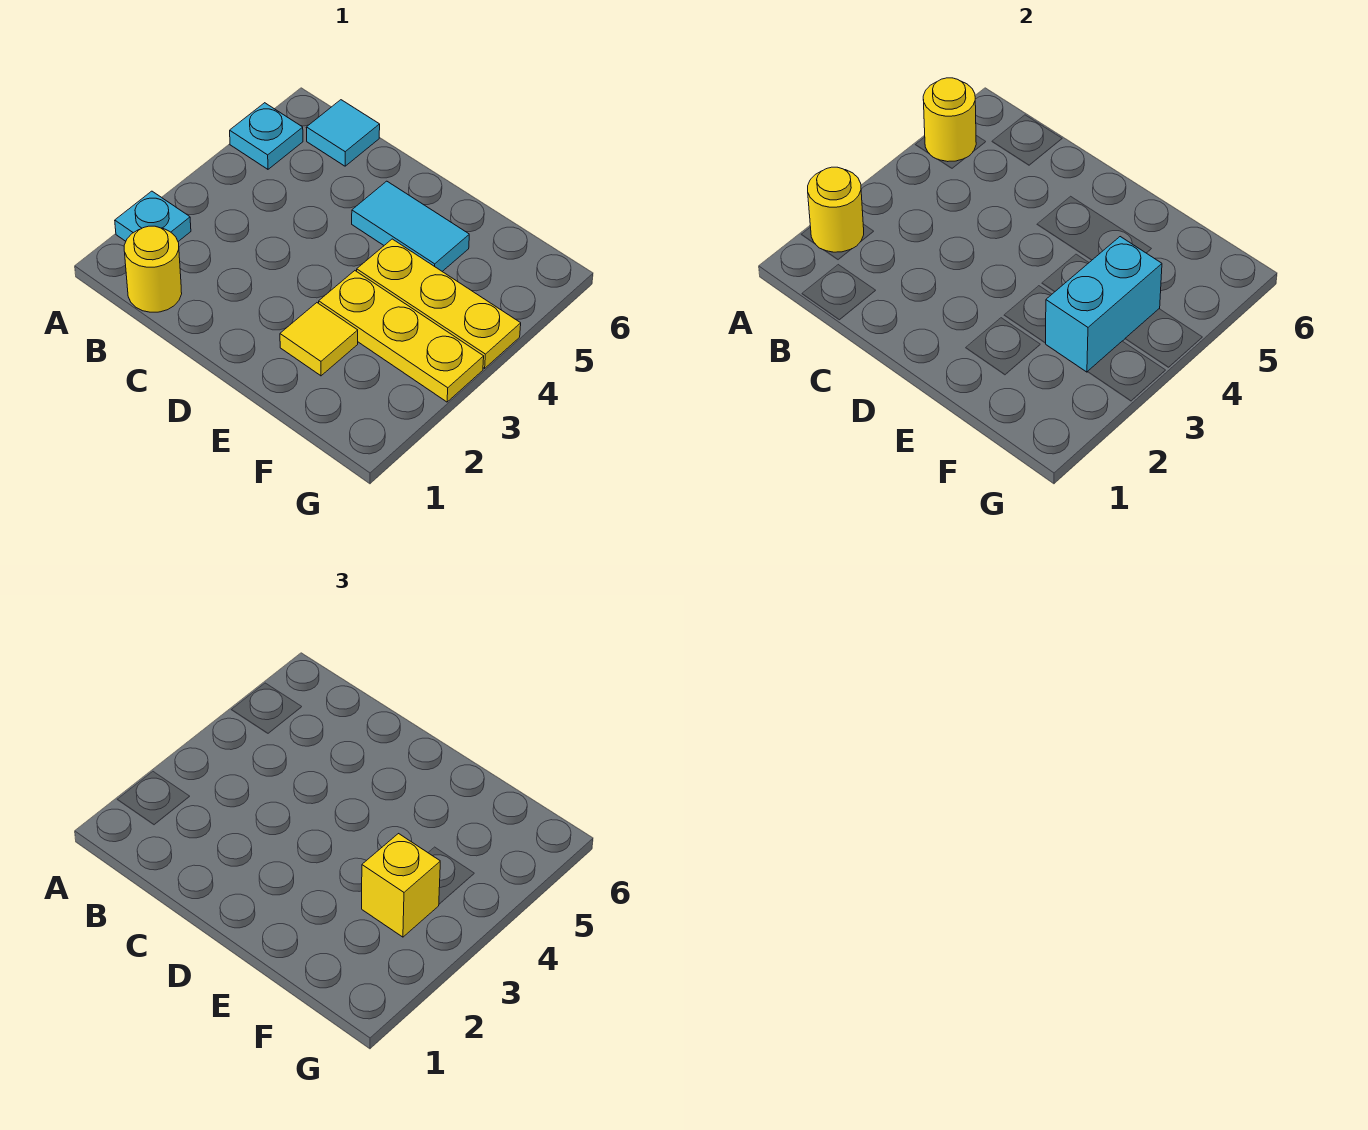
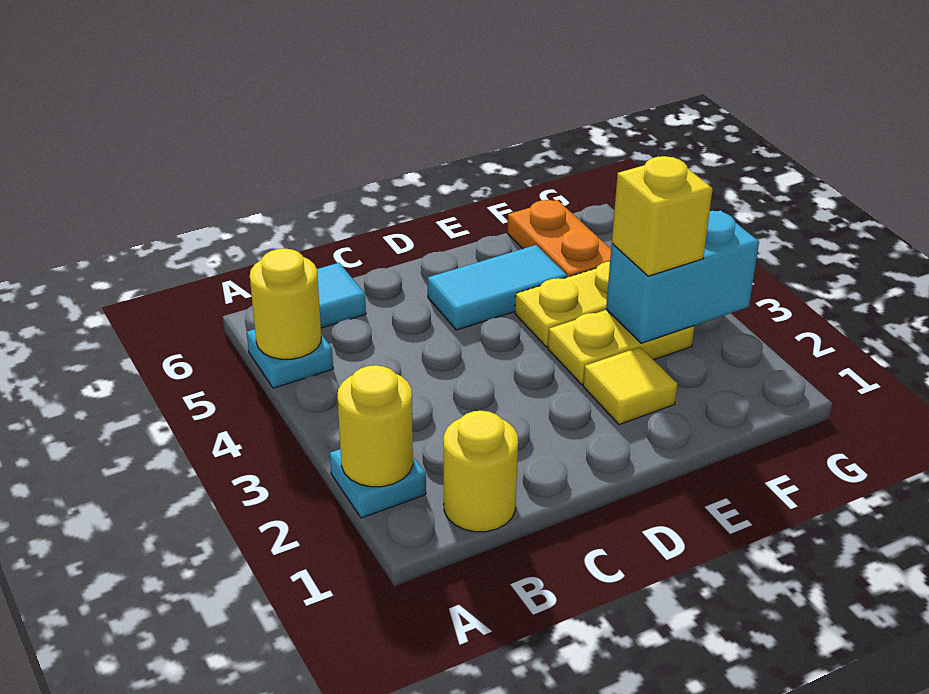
yellow plate E3:G3 level 1 -> yellow plate E3:F3 level 1
cyan brick F3:F4 level 2 -> cyan brick F3:G3 level 2
none -> orange plate F5:F6 level 1

